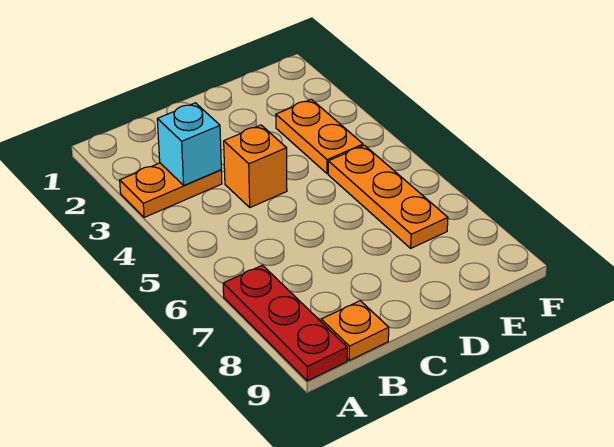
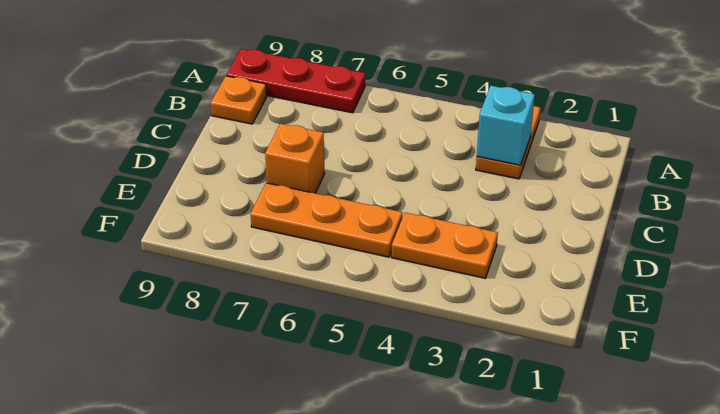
orange brick C4 level 1 -> orange brick D7 level 1

